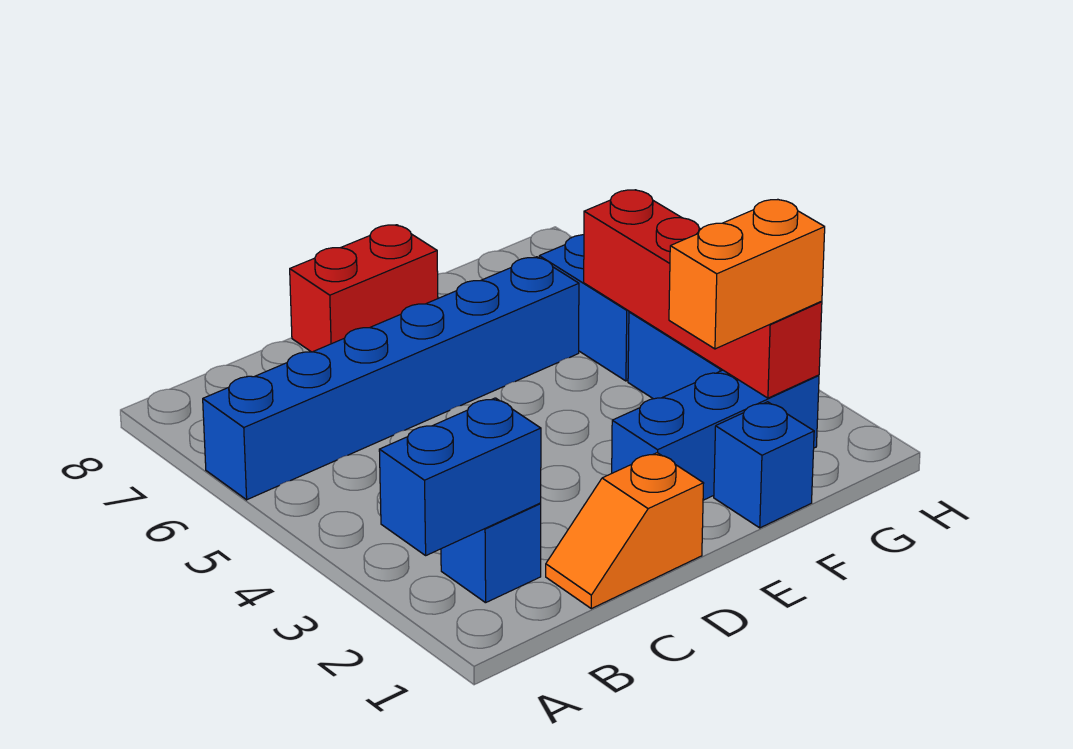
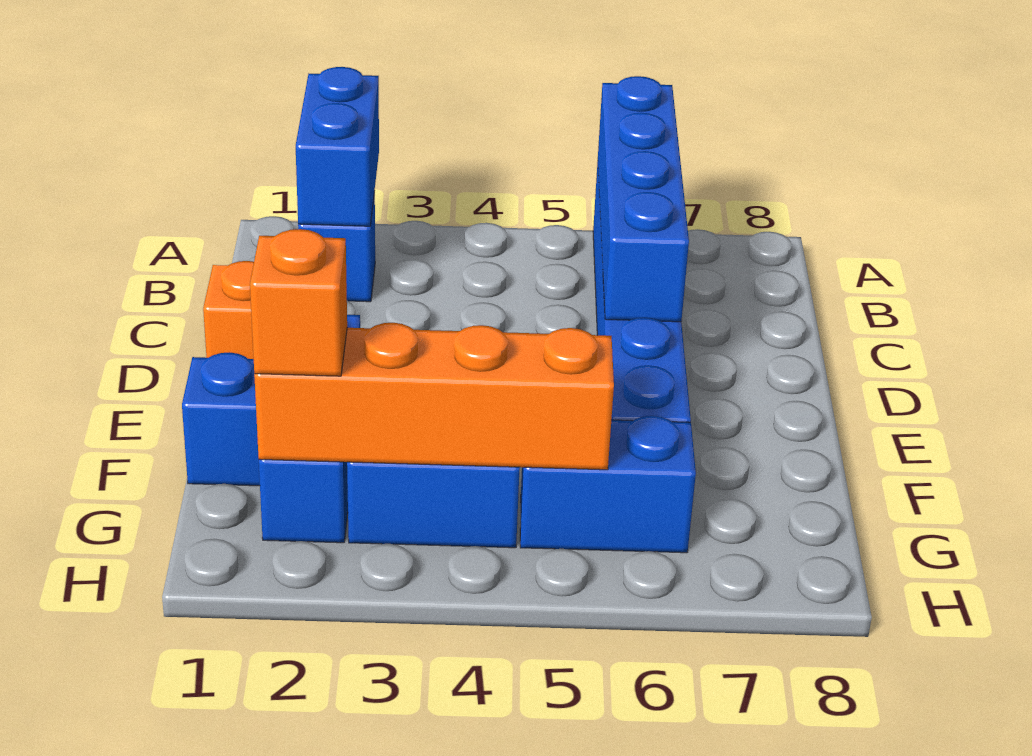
none -> blue brick A6:D6 level 2
red brick D8:E8 level 1 -> none
orange brick F2:G2 level 3 -> orange brick G2 level 3
red brick G2:G5 level 2 -> orange brick G2:G5 level 2

